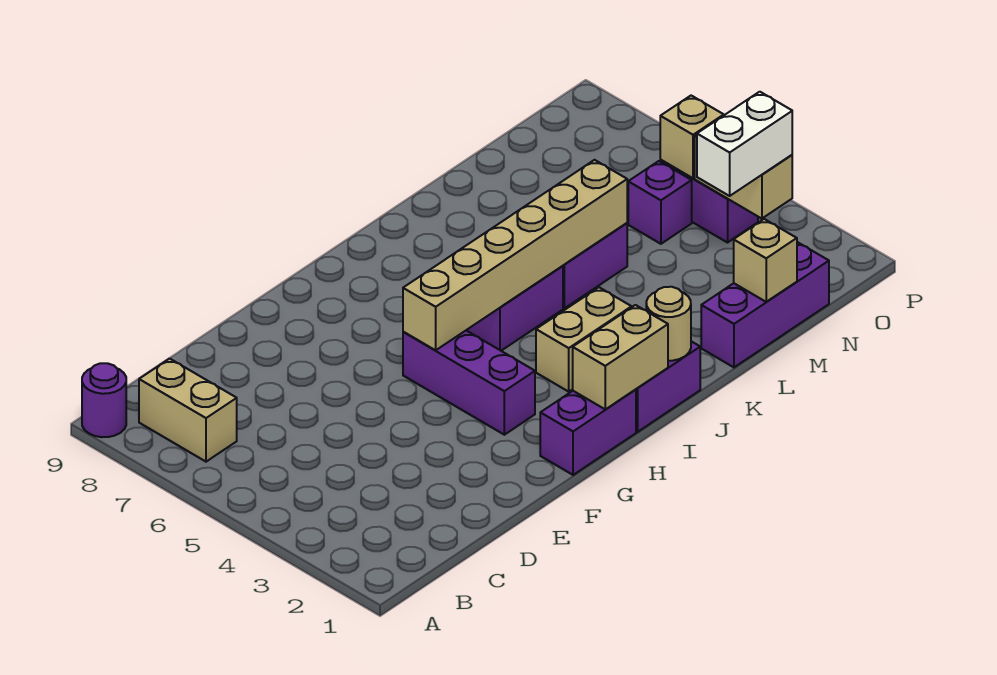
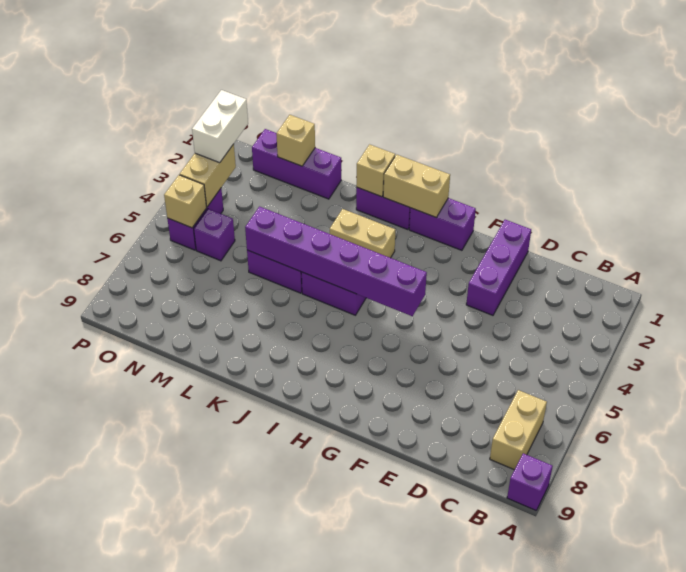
purple round brick A9 level 1 -> purple brick A9 level 1
purple brick G3:G5 level 1 -> purple brick E1:E3 level 1
tan brick G5:L5 level 2 -> purple brick G5:L5 level 2
tan round brick J1 level 2 -> tan brick J1 level 2
white brick N3:O3 level 3 -> white brick O2:O3 level 3

